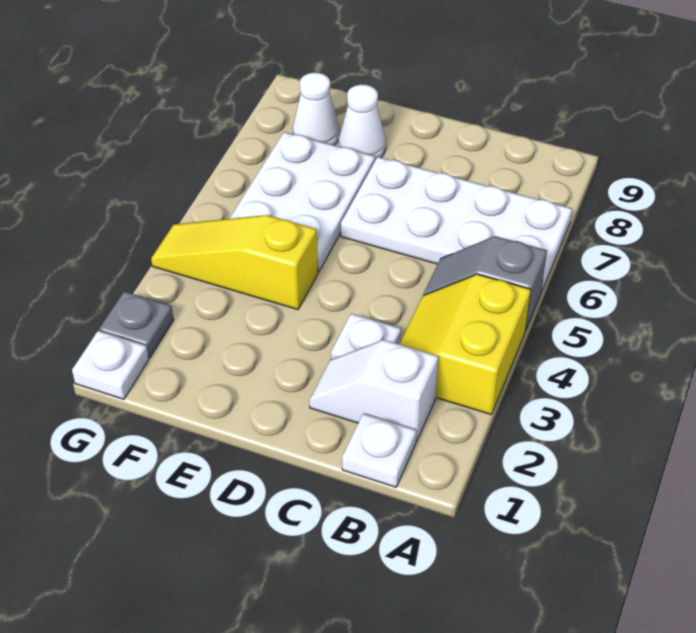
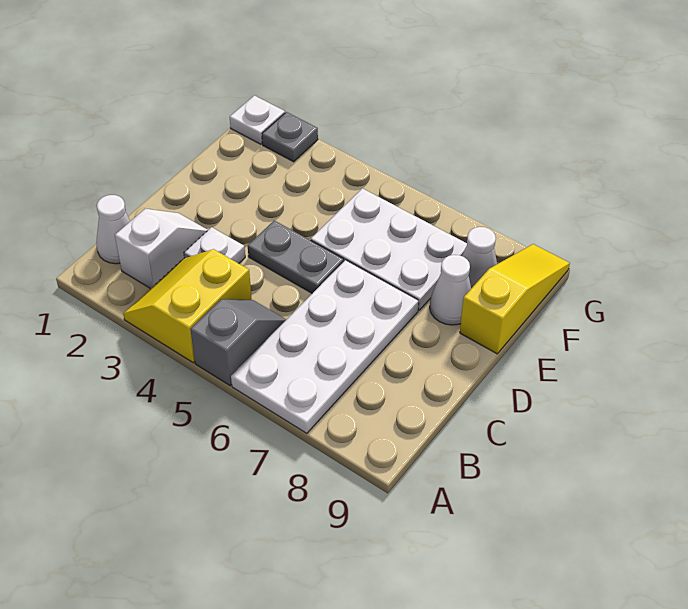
yellow slope A3:B4 level 1 top A -> yellow slope A3:B4 level 1 top 4
white plate B1 level 1 -> white cone B1 level 1
none -> grey plate D4:D5 level 1
yellow slope E4:G4 level 1 top E -> yellow slope E9:G9 level 1 top E

